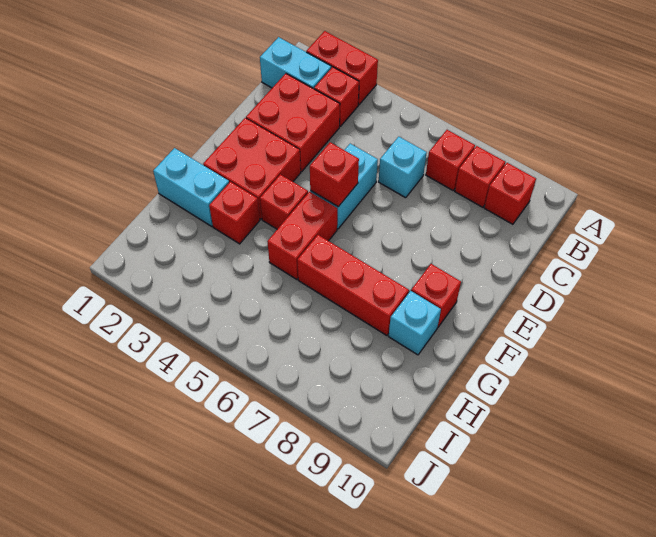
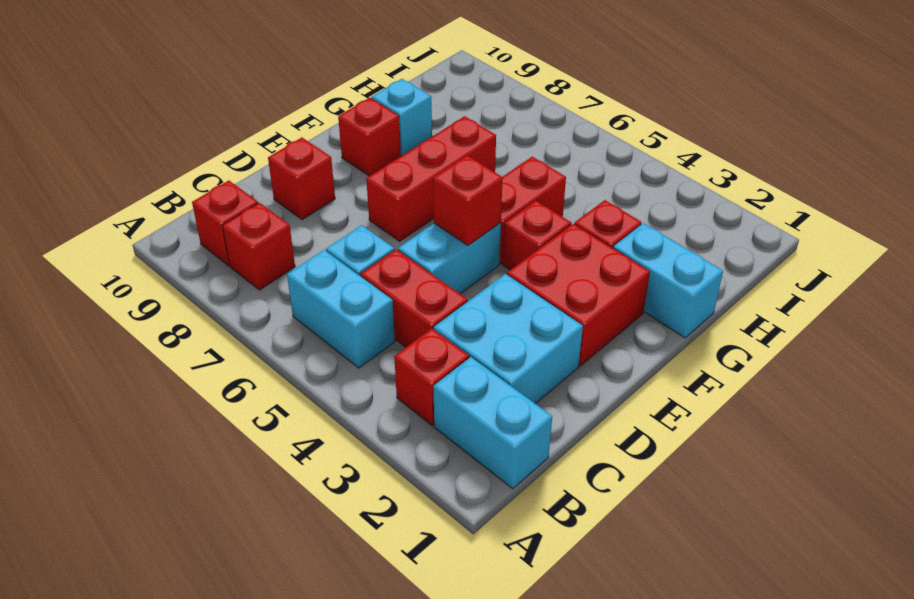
red brick A2:A3 level 1 -> red brick C4:C5 level 1
none -> cyan brick B5:B6 level 1
red brick B7 level 1 -> red brick D9 level 1
red brick C2:D3 level 1 -> cyan brick C2:D3 level 1
red brick G6:G8 level 1 -> red brick E7:G7 level 1

